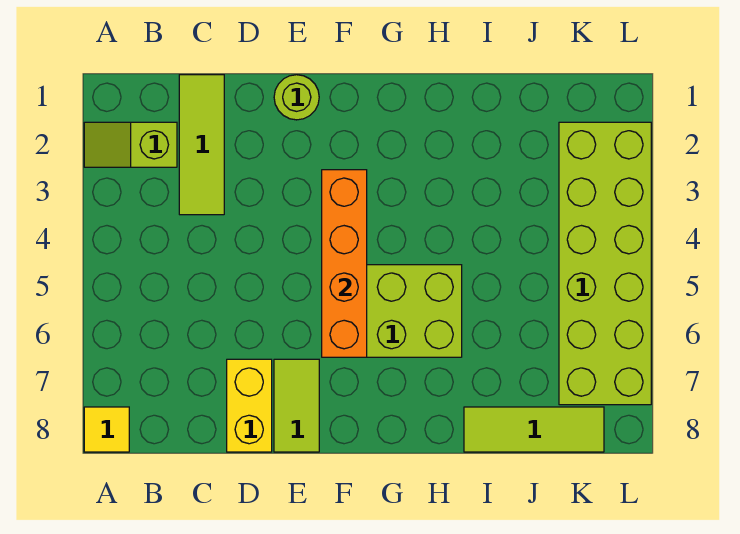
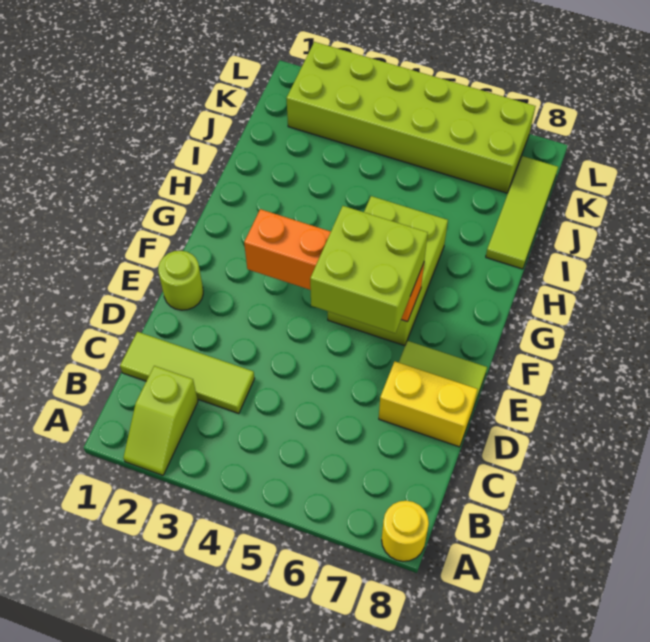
yellow tile A8 level 1 -> yellow round brick A8 level 1
none -> lime brick E5:F6 level 3

